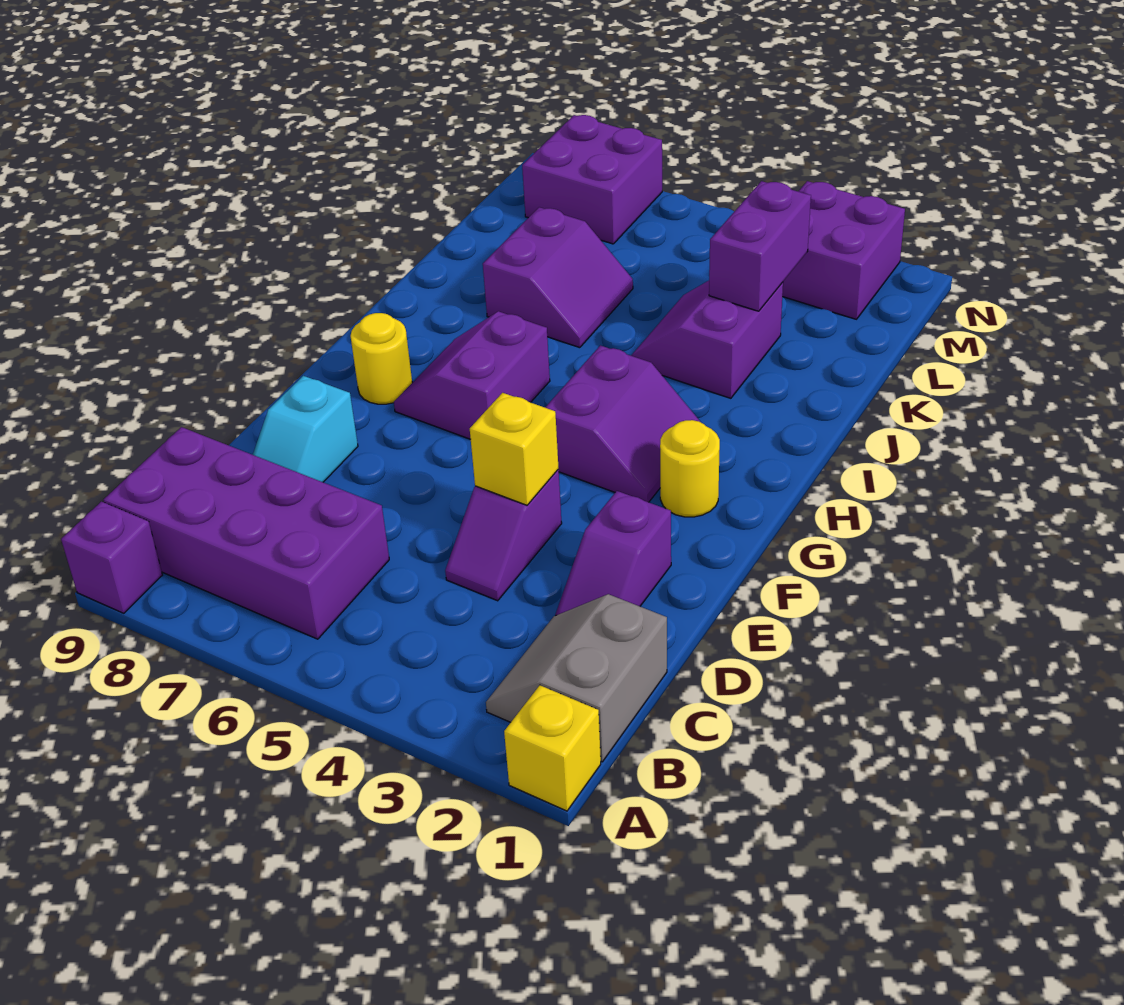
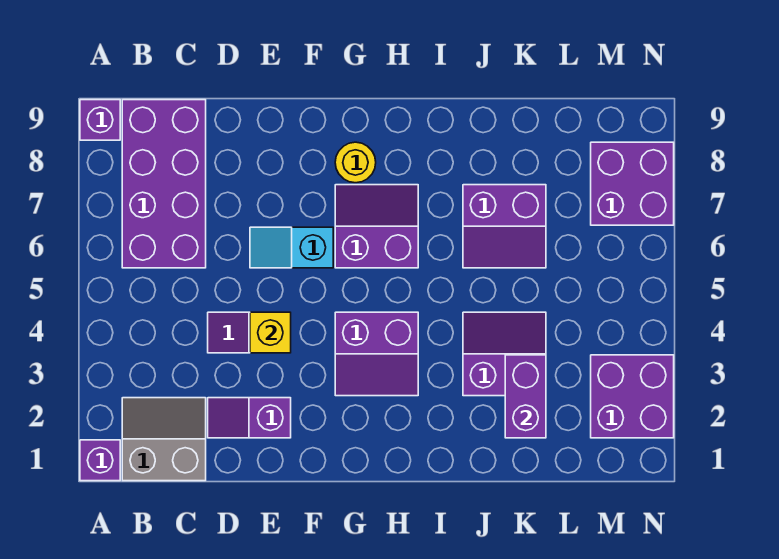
yellow brick A1 level 1 -> purple brick A1 level 1
cyan slope D8:E8 level 1 top E -> cyan slope E6:F6 level 1 top F
yellow round brick G2 level 1 -> none
purple brick K3:L3 level 2 -> purple brick K2:K3 level 2

